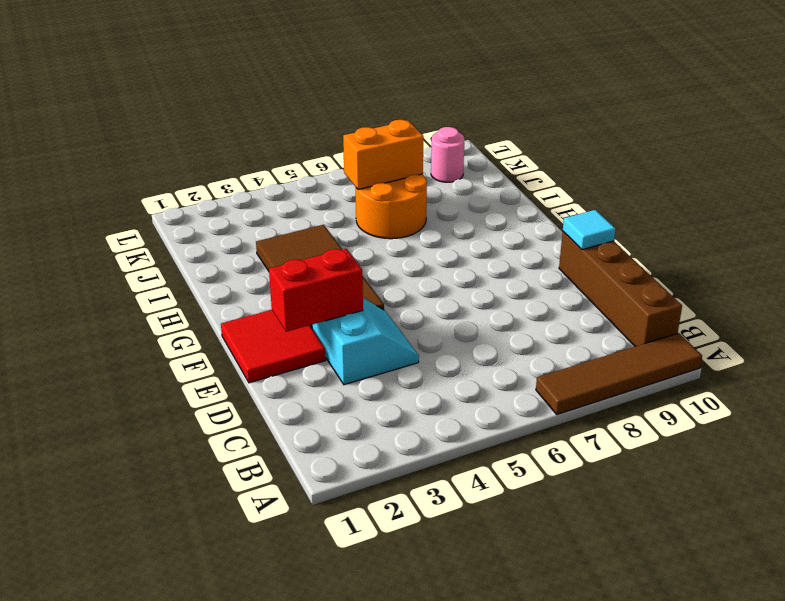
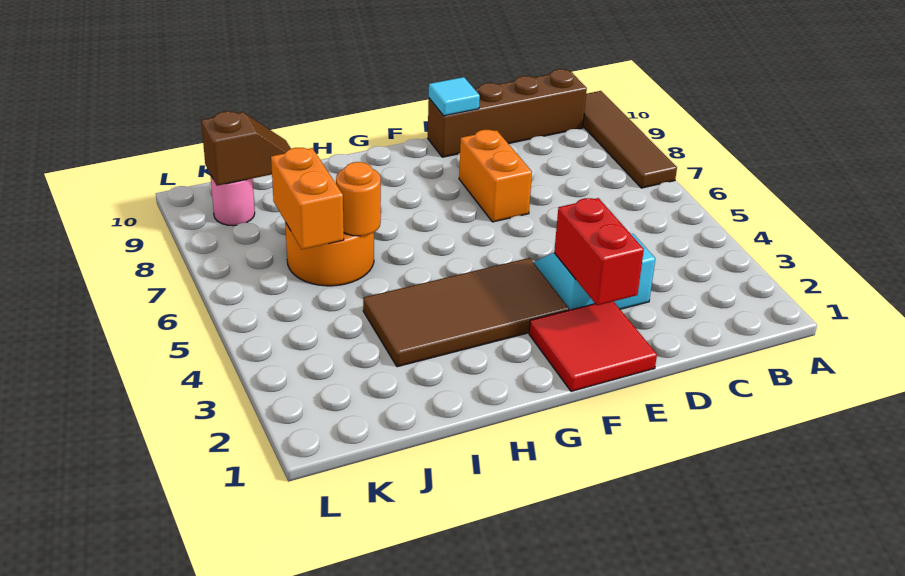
none -> orange brick E7:E8 level 1
none -> orange round brick I6 level 2
none -> brown slope J9:K9 level 2 top K

